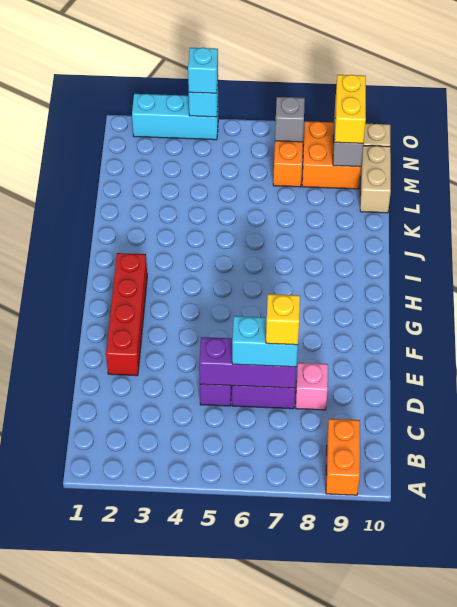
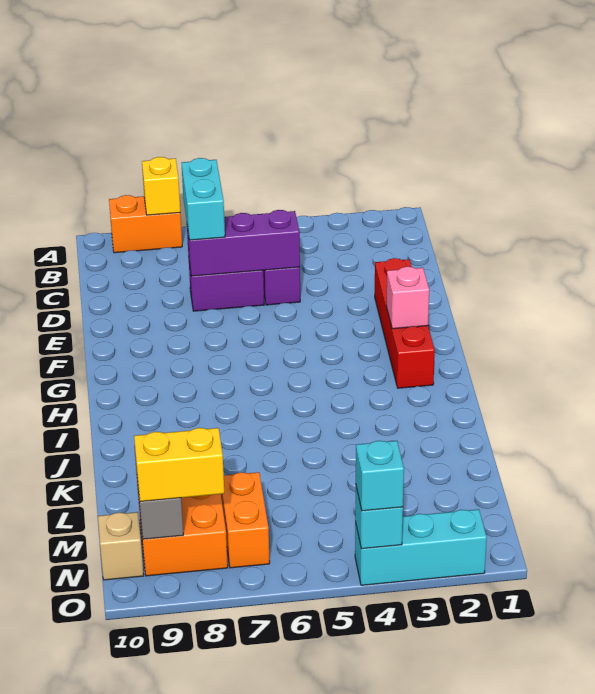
orange brick A9:B9 level 1 -> orange brick A8:A9 level 1
cyan brick D6:D7 level 3 -> cyan brick C7:D7 level 3
yellow brick D7 level 4 -> yellow brick A8 level 2
pink brick D8 level 1 -> pink brick G2 level 2
tan brick L10:M10 level 1 -> none
yellow brick M9:N9 level 3 -> yellow brick N8:N9 level 3
grey brick N7 level 2 -> none

